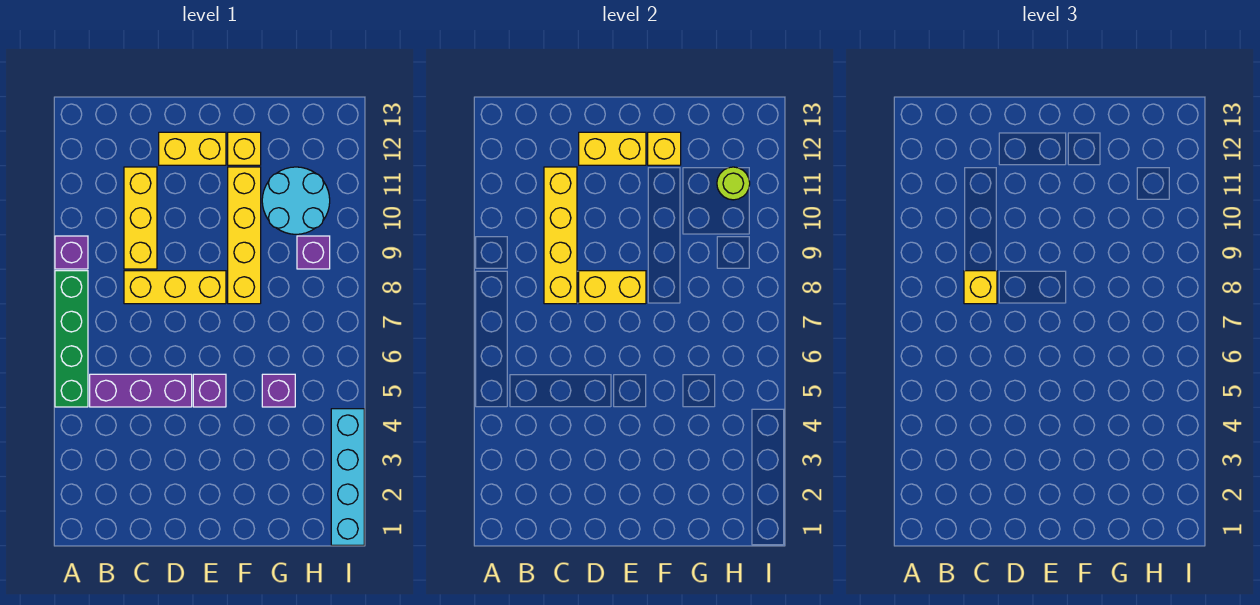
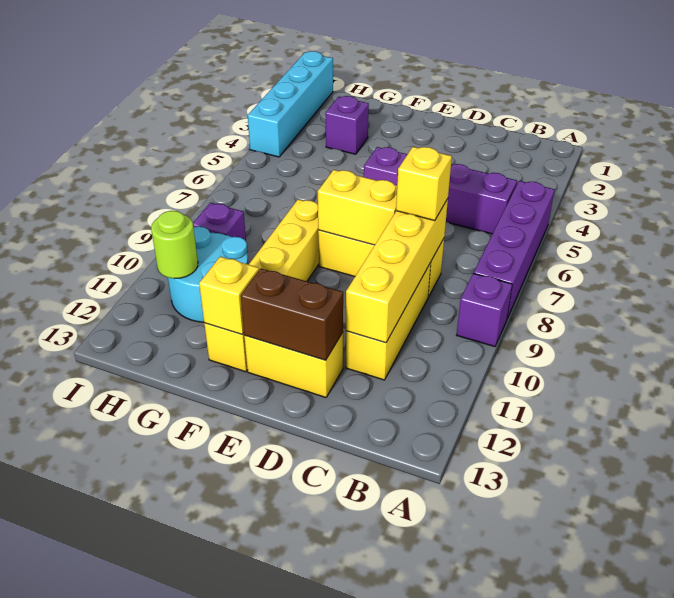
green brick A5:A8 level 1 -> purple brick A5:A8 level 1
yellow brick D12:E12 level 2 -> brown brick D12:E12 level 2
purple brick G5 level 1 -> purple brick G3 level 1

